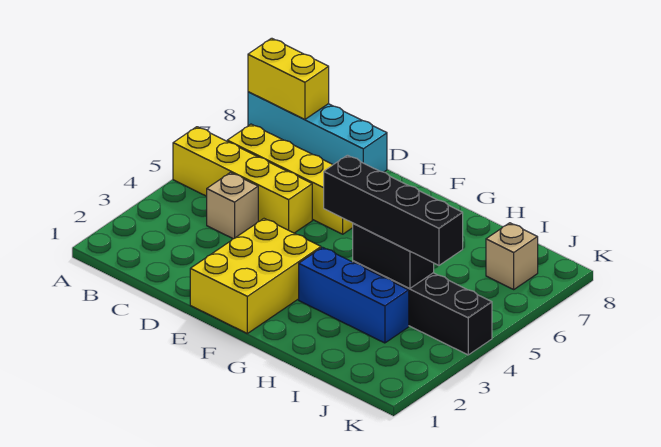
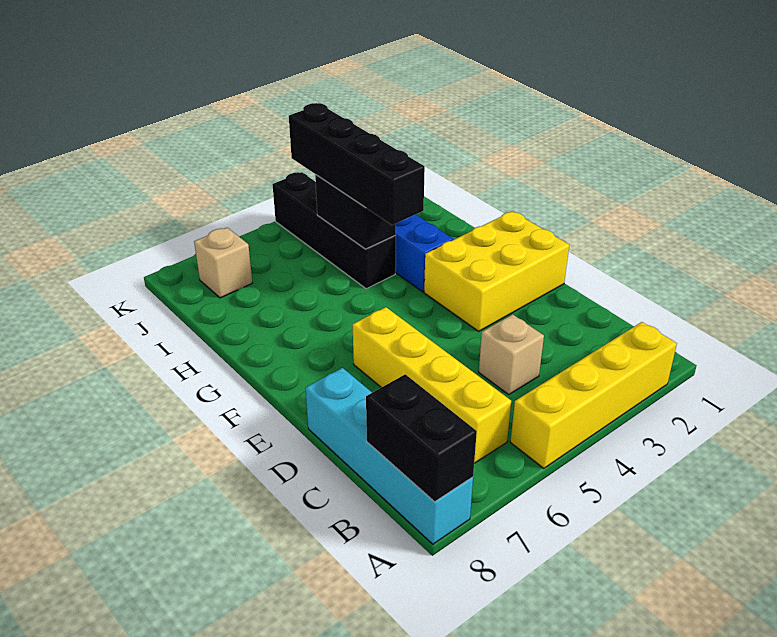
yellow brick A5:D5 level 1 -> yellow brick A2:A5 level 1
yellow brick A8:B8 level 2 -> black brick A8:B8 level 2

